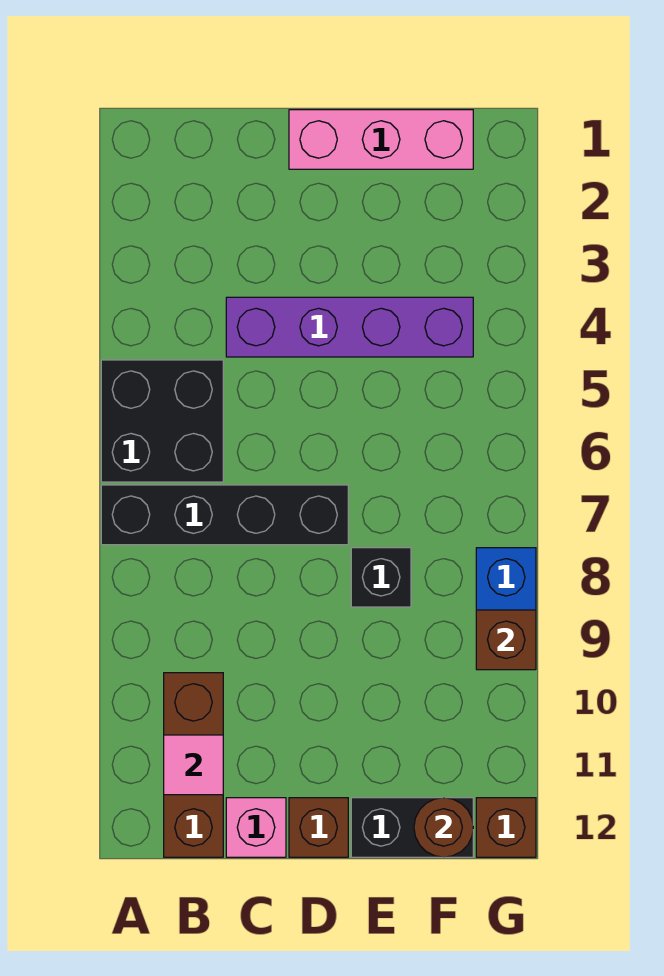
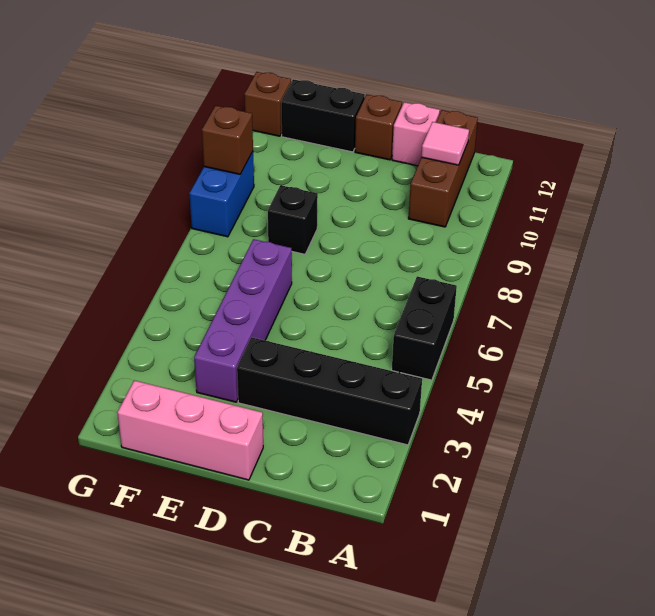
black brick A5:B6 level 1 -> black brick A5:A6 level 1
black brick A7:D7 level 1 -> black brick A3:D3 level 1
purple brick C4:F4 level 1 -> purple brick E3:E6 level 1
brown round brick F12 level 2 -> none

